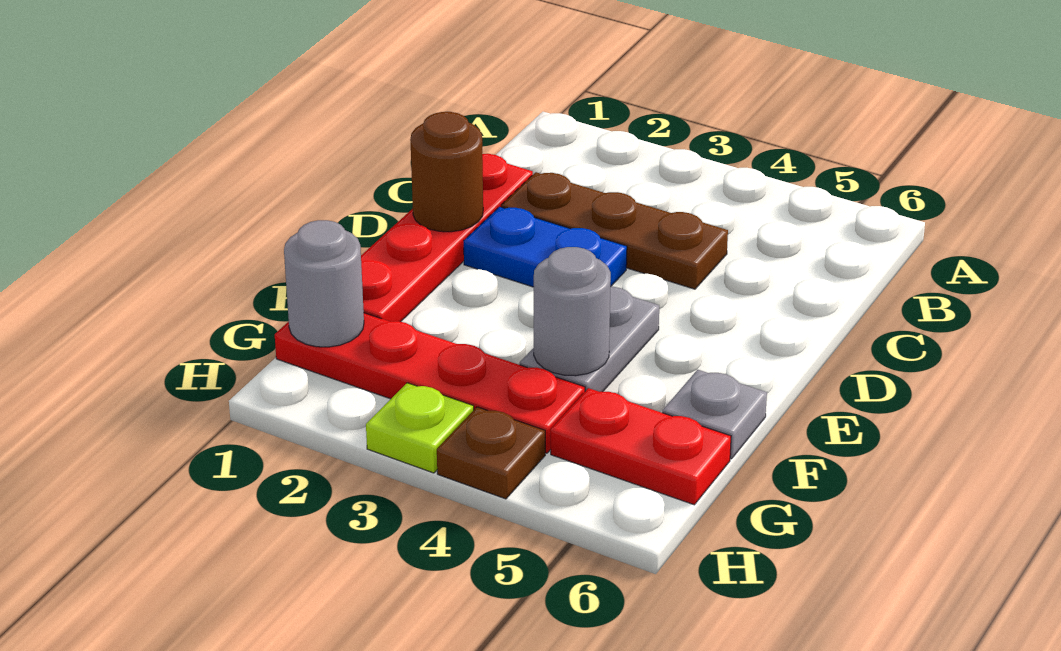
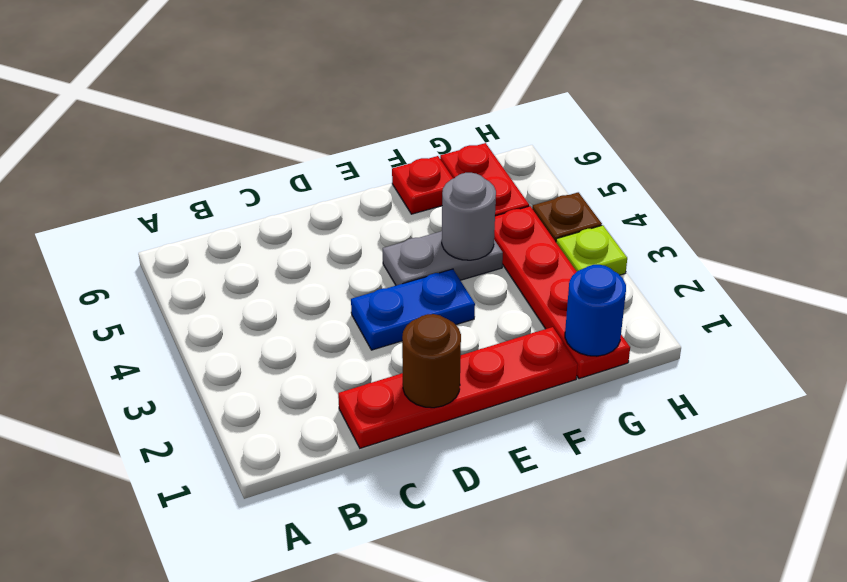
brown plate C2:C4 level 1 -> none
blue plate D2:D3 level 1 -> blue plate D3:E3 level 1
grey plate F6 level 1 -> red plate F6 level 1
grey round brick G1 level 2 -> blue round brick G1 level 2

